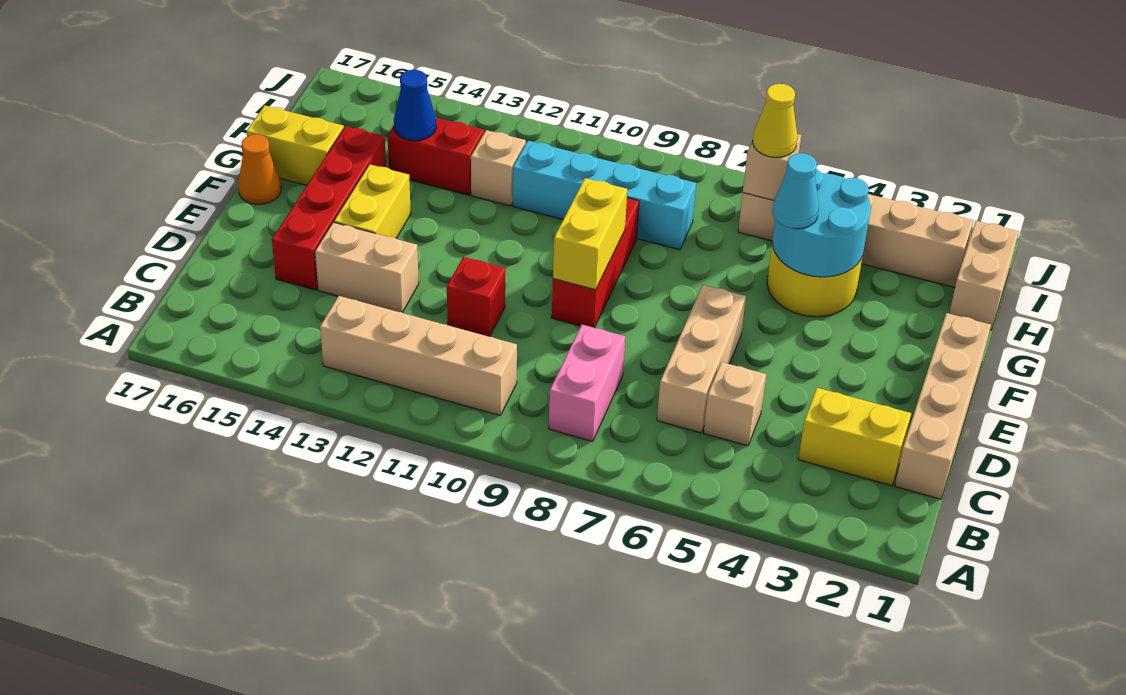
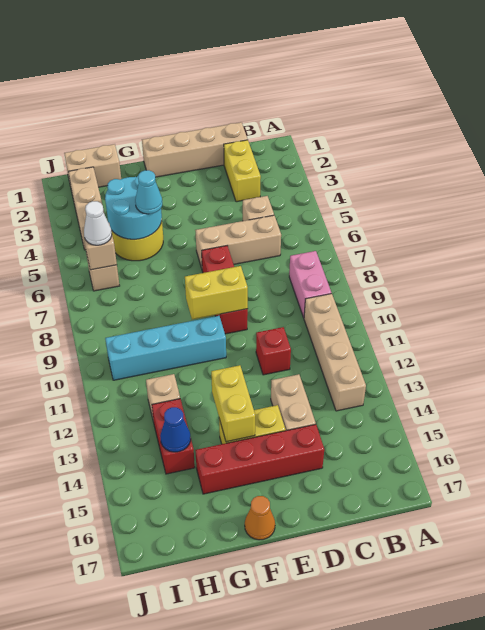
pink brick B8:C8 level 1 -> pink brick B8:B9 level 1
red brick E9:G9 level 1 -> red brick E7:E9 level 1
yellow brick G16:G17 level 1 -> yellow brick F13:F14 level 2
cyan brick H8:H11 level 1 -> cyan brick F10:I10 level 1
yellow cone I6 level 3 -> white cone I6 level 3

